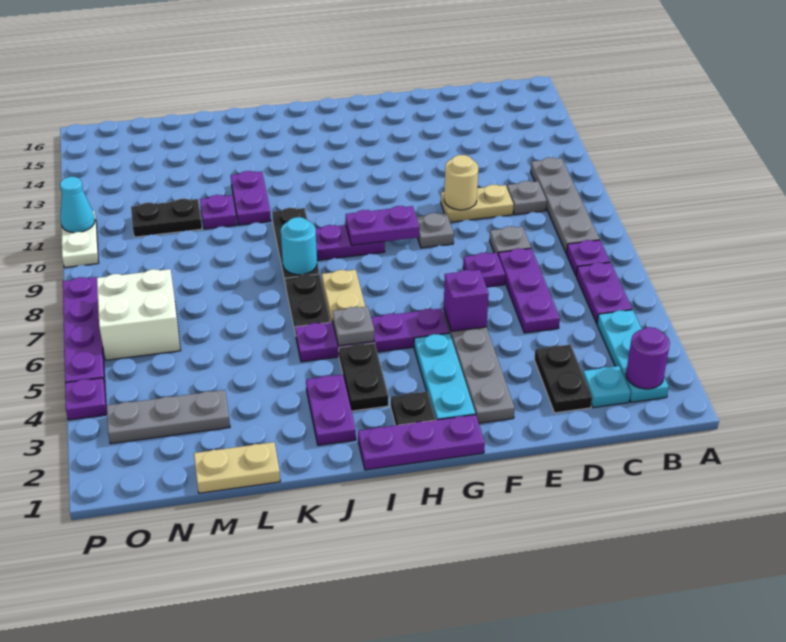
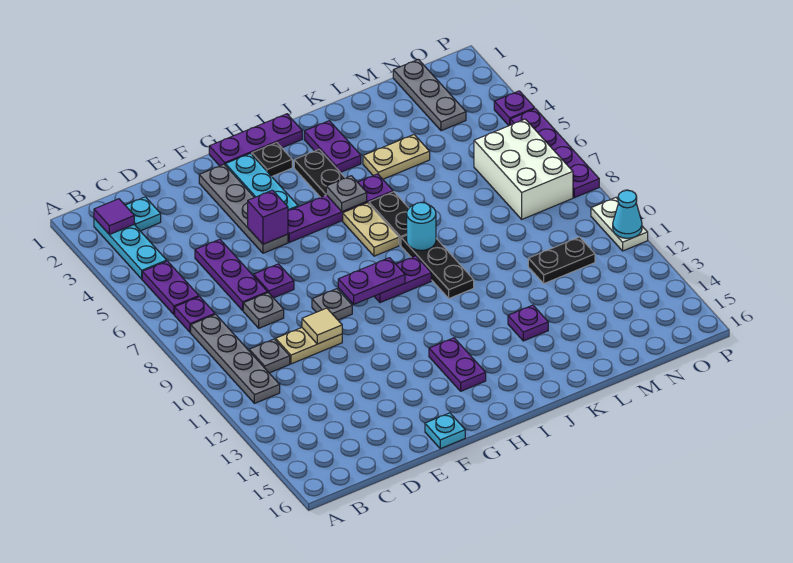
purple round brick B2 level 2 -> purple tile B2 level 2
black plate D2:D3 level 1 -> none
tan round brick E10 level 2 -> tan tile E10 level 2
none -> cyan plate F16 level 1
purple plate K11:K12 level 1 -> purple plate H13:H14 level 1
tan plate L1:M1 level 1 -> tan plate K4:L4 level 1
purple plate L11 level 1 -> purple plate K13 level 1
grey plate M3:O3 level 1 -> grey plate N1:N3 level 1
white brick N6:O7 level 1 -> white brick N6:O8 level 1

